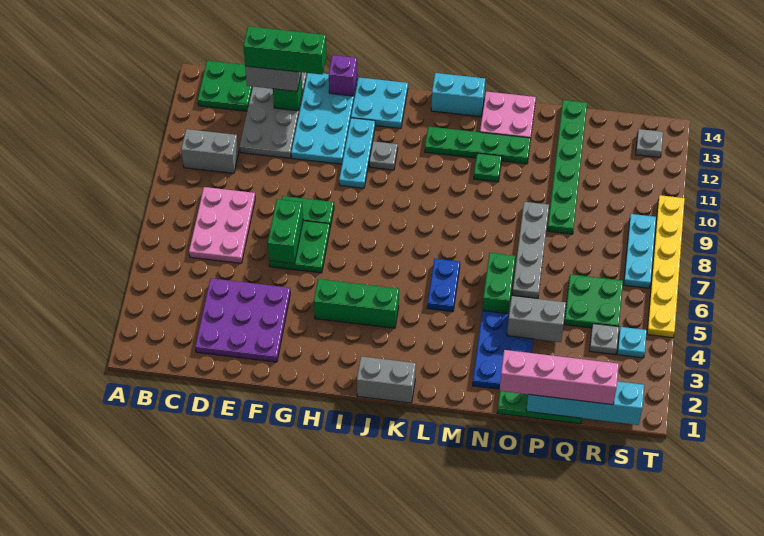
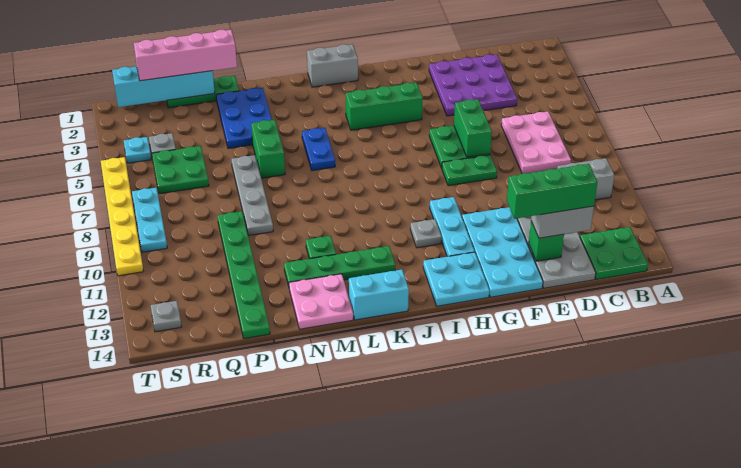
purple brick G14 level 2 -> none
grey brick O4:P4 level 2 -> none

